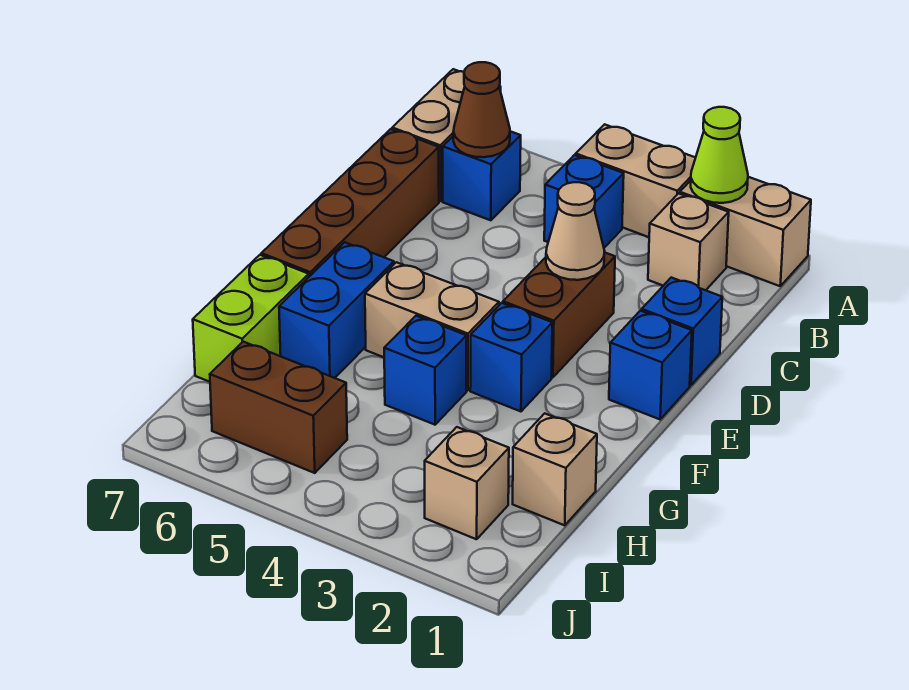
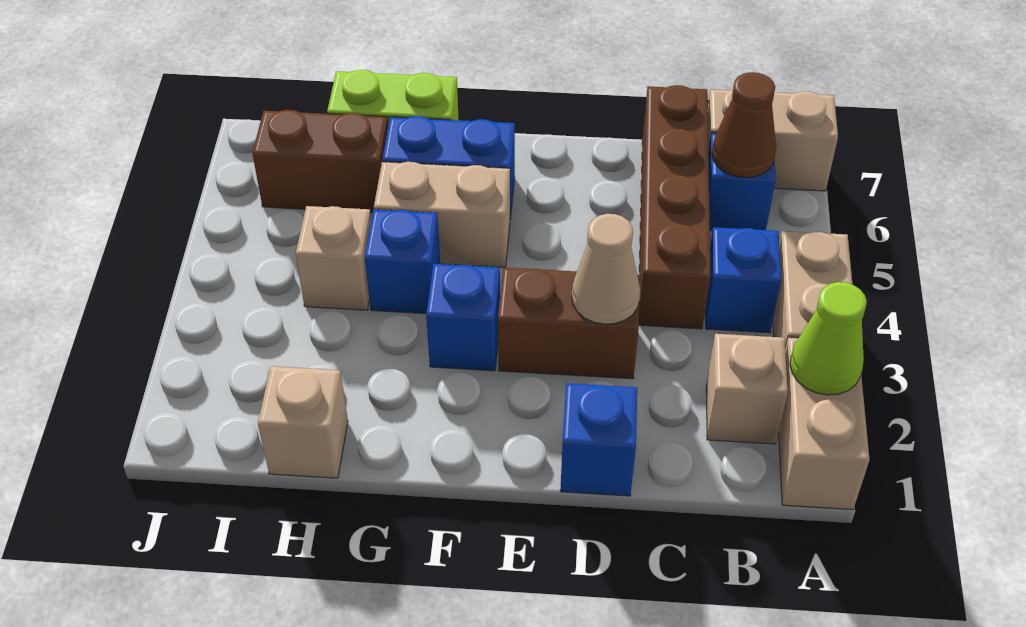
brown brick C7:F7 level 1 -> brown brick C4:C7 level 1
blue brick E1 level 1 -> none
tan brick F4:F5 level 1 -> tan brick F5:G5 level 1
tan brick I2 level 1 -> tan brick H4 level 1
brown brick I5:I6 level 1 -> brown brick H6:I6 level 1

